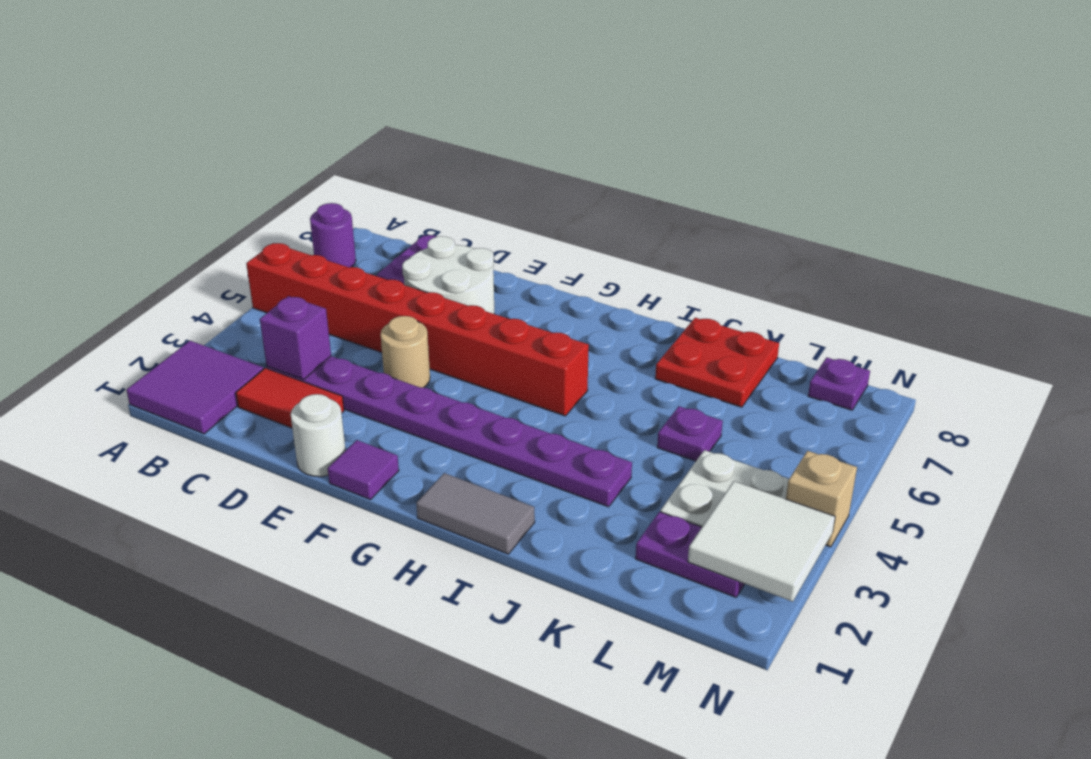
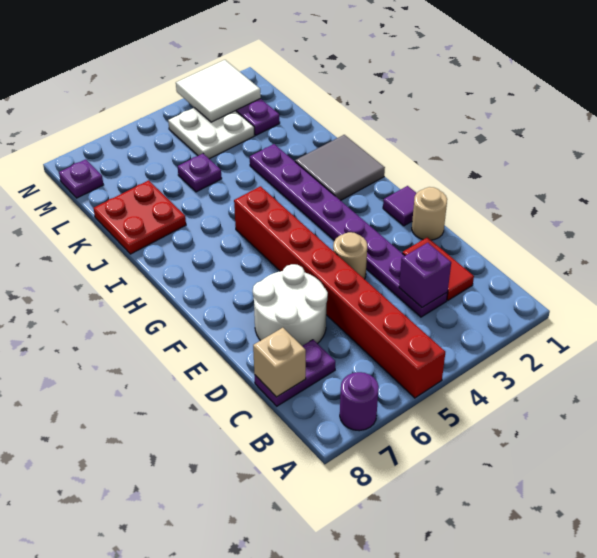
purple tile A1:B2 level 1 -> none
white round brick E1 level 1 -> tan round brick E1 level 1
grey tile H1:I1 level 1 -> grey tile H1:I2 level 1
tan brick N4 level 1 -> tan brick C8 level 2

